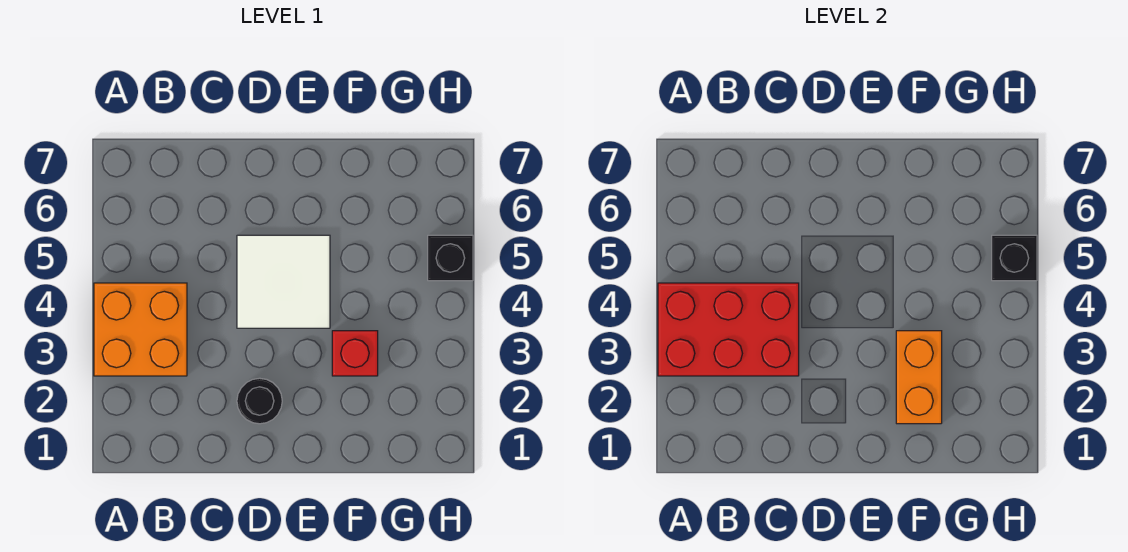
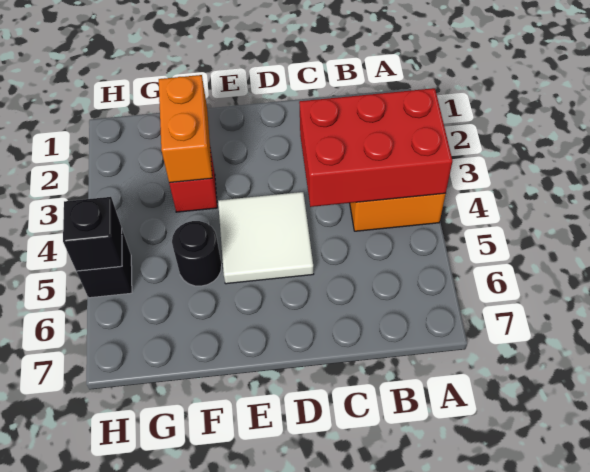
black round brick D2 level 1 -> black round brick F5 level 1

